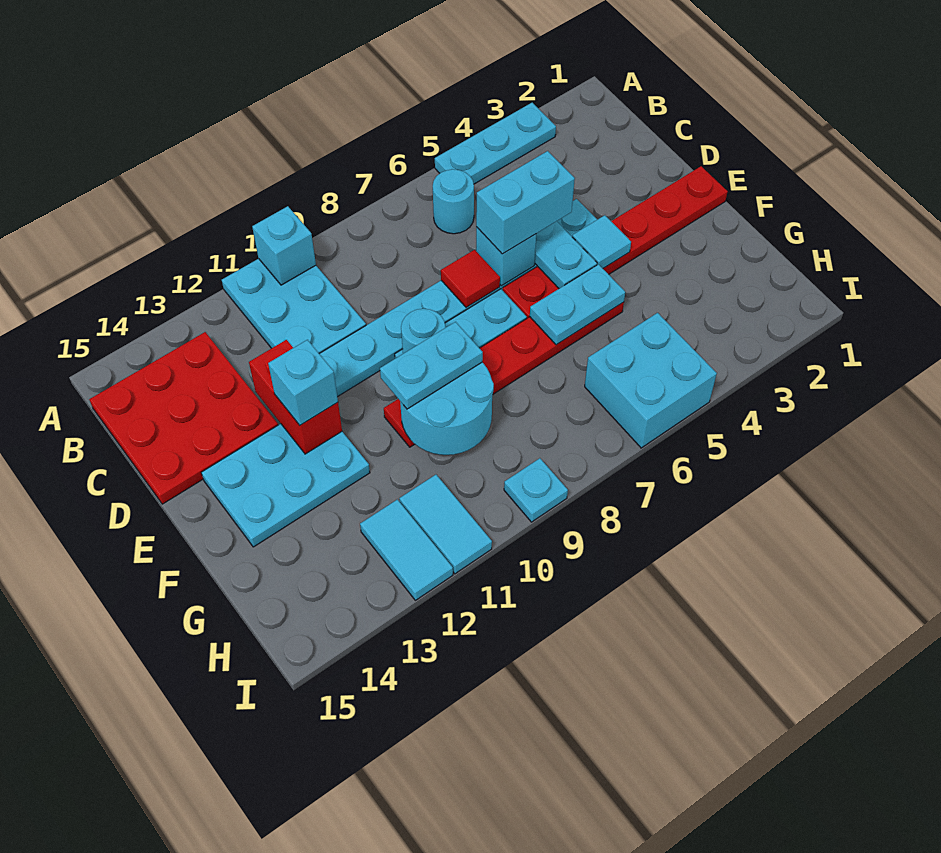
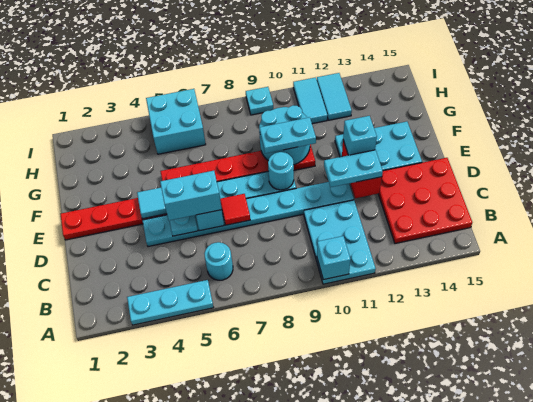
cyan plate F5:F6 level 2 -> cyan plate D11:D12 level 3

